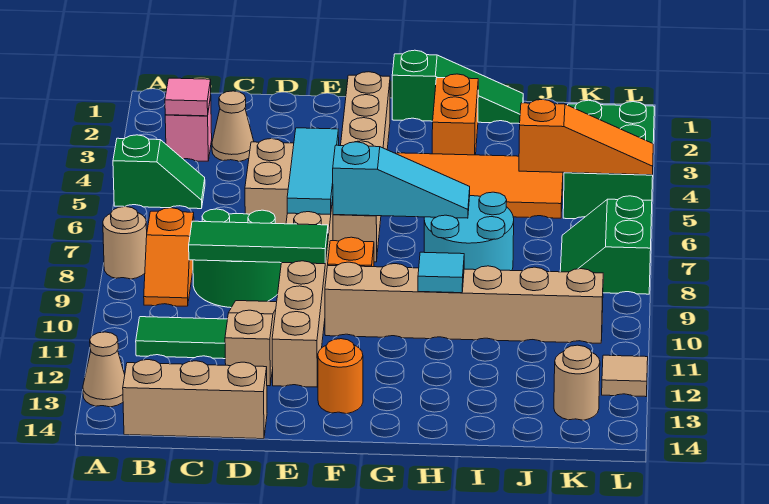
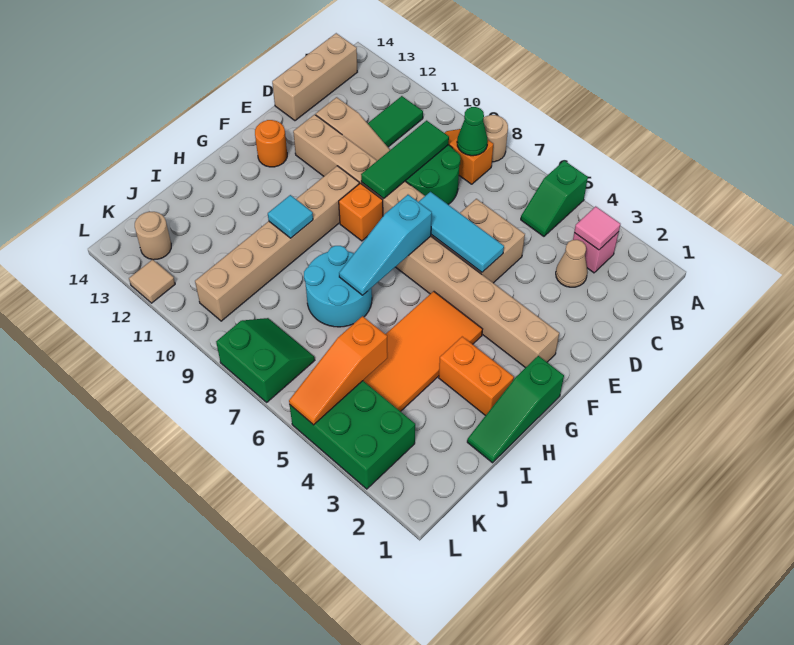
tan cone A13 level 1 -> none
none -> green cone B8 level 2

